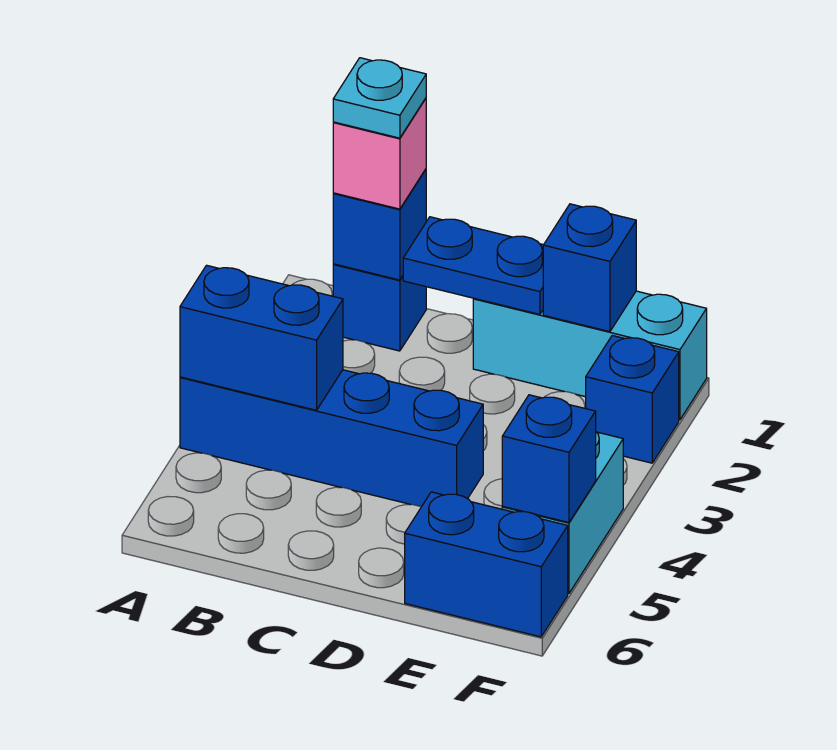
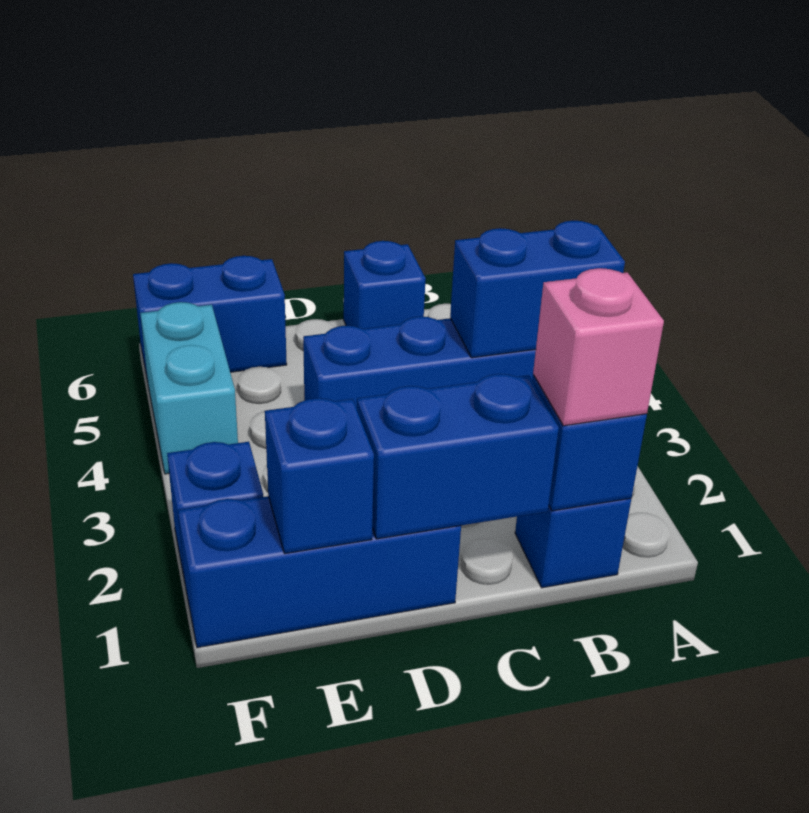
cyan plate B1 level 4 -> none
blue plate C1:D1 level 2 -> blue brick C1:D1 level 2
cyan brick D1:F1 level 1 -> blue brick D1:F1 level 1
blue brick F5 level 2 -> blue brick C6 level 1

